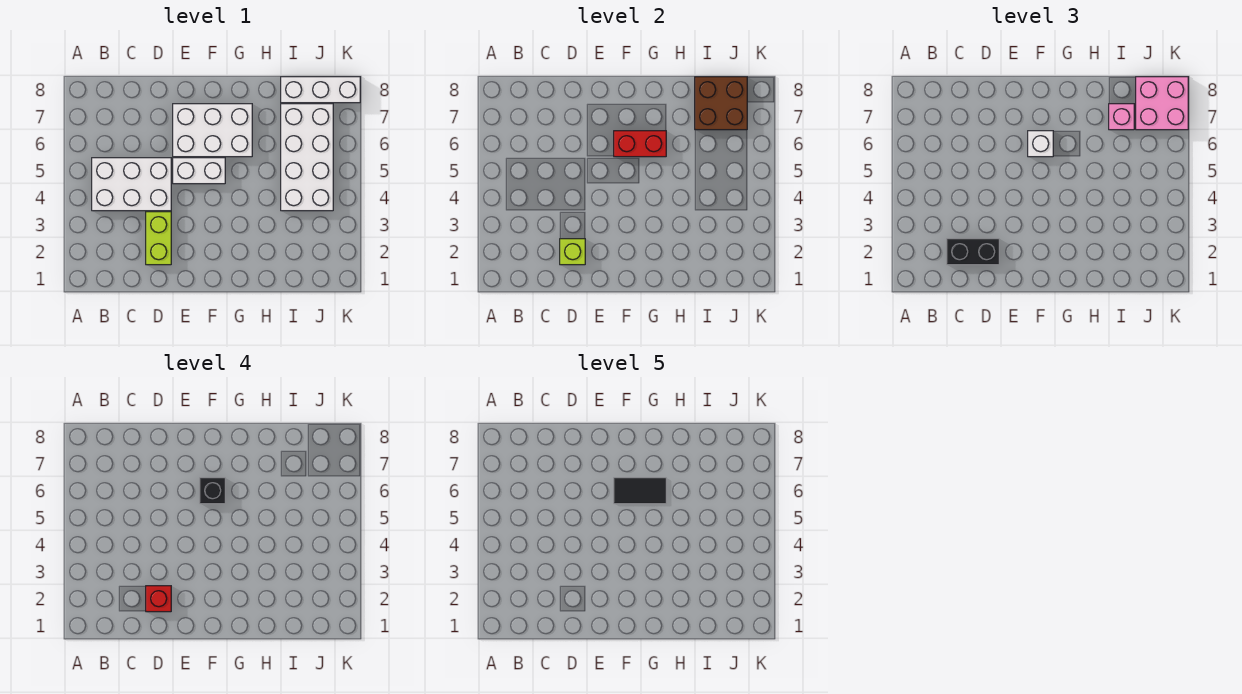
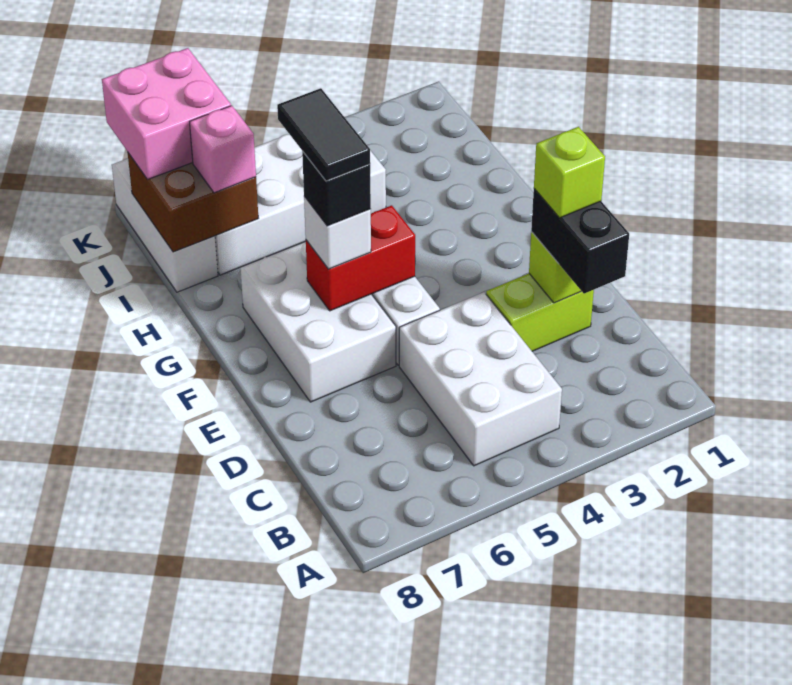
red brick D2 level 4 -> lime brick D2 level 4
red brick F6:G6 level 2 -> red brick F5:F6 level 2

